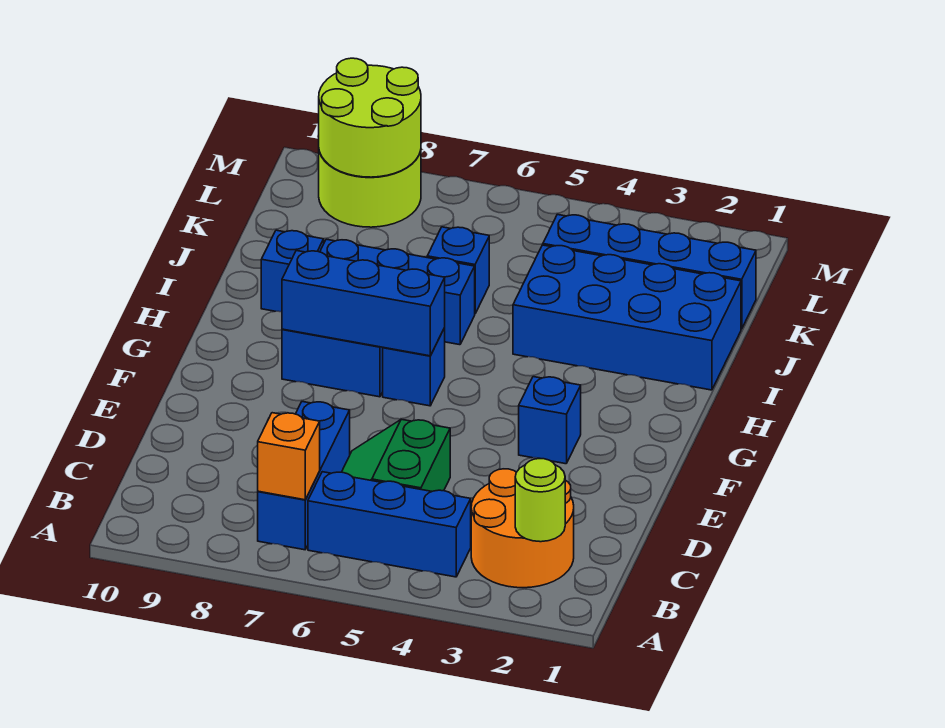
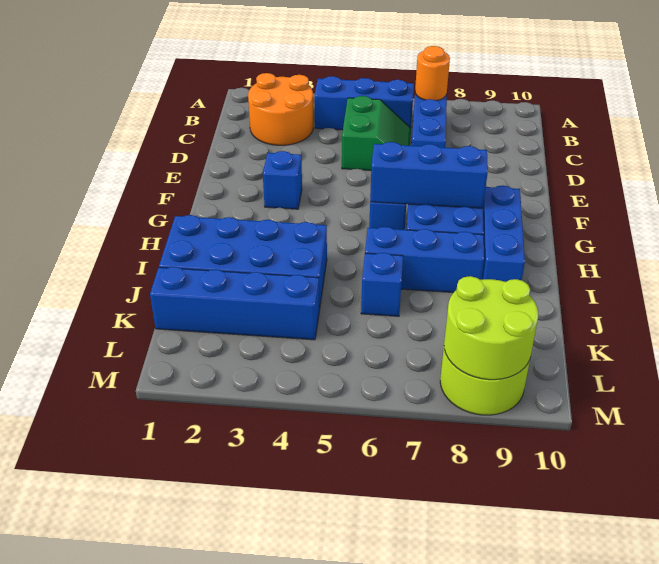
lime round brick B2 level 2 -> none
orange brick B7 level 2 -> orange round brick B7 level 2
blue brick I9 level 1 -> blue brick G9:I9 level 1

